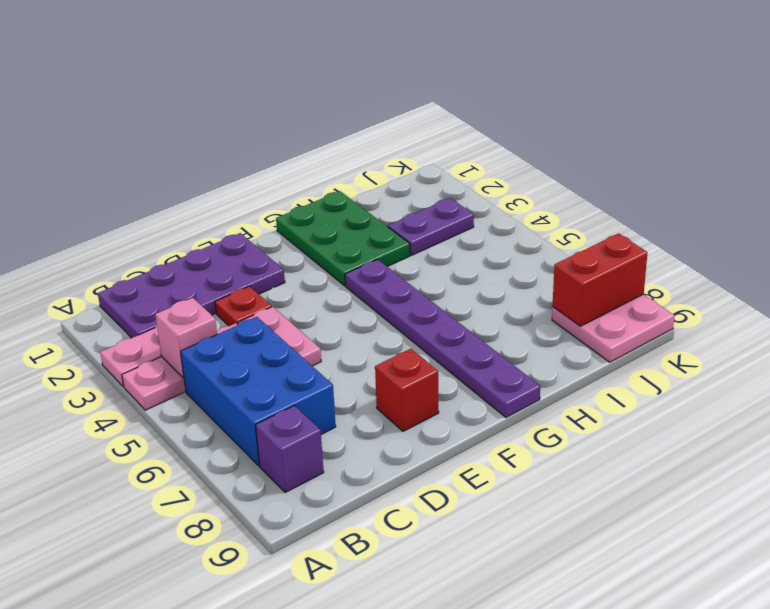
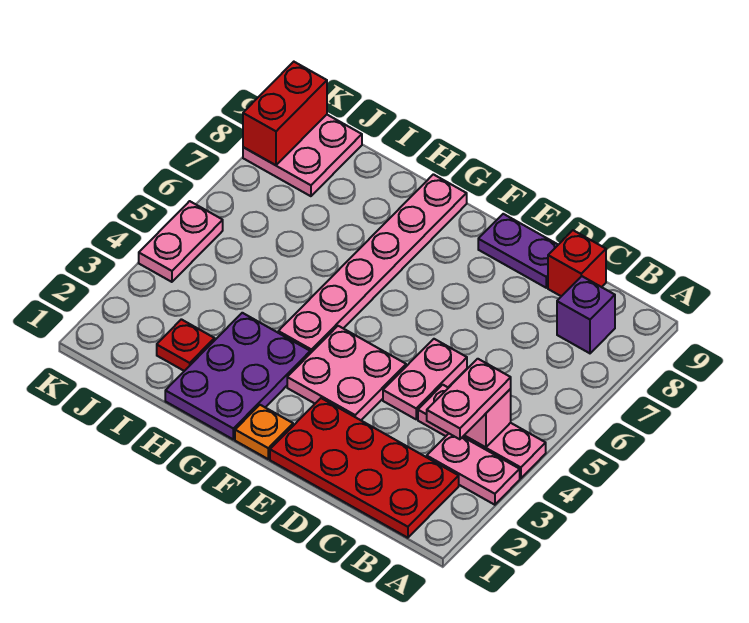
purple plate B1:E2 level 1 -> red plate B1:E2 level 1
none -> pink plate B3:B4 level 3
blue brick B5:C7 level 1 -> none
red plate D3 level 1 -> red plate I2 level 1
none -> pink plate E3:F4 level 1
red brick E8 level 1 -> red brick C9 level 1
none -> orange plate F1 level 1
green plate G1:H3 level 1 -> purple plate G1:H3 level 1
purple plate G4:G9 level 1 -> pink plate G4:G9 level 1
purple plate I3:J3 level 1 -> purple plate D9:E9 level 1
red brick J8:K8 level 2 -> red brick K8:K9 level 2
none -> pink plate K4:K5 level 1

